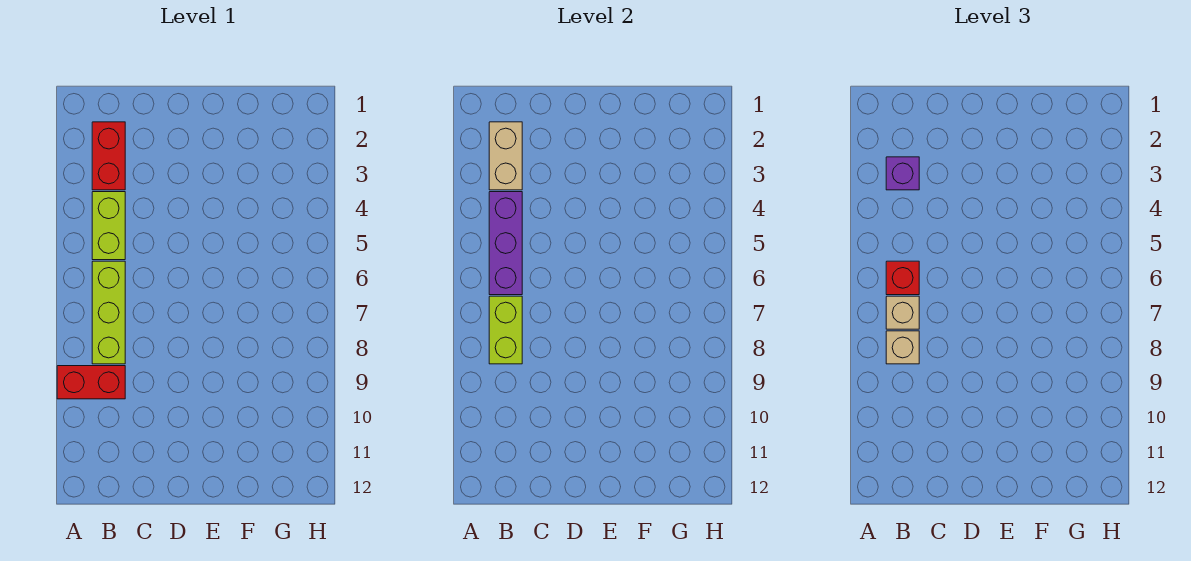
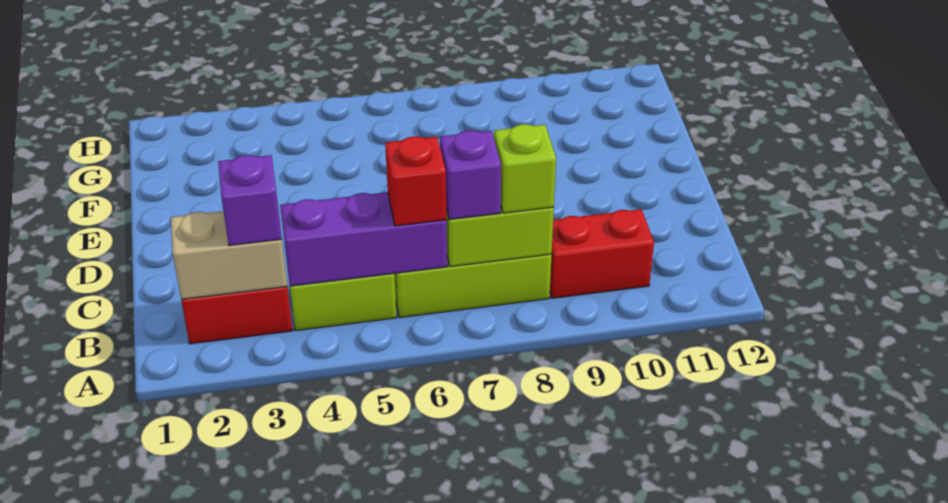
red brick A9:B9 level 1 -> red brick B9:B10 level 1
tan brick B7 level 3 -> purple brick B7 level 3
tan brick B8 level 3 -> lime brick B8 level 3

